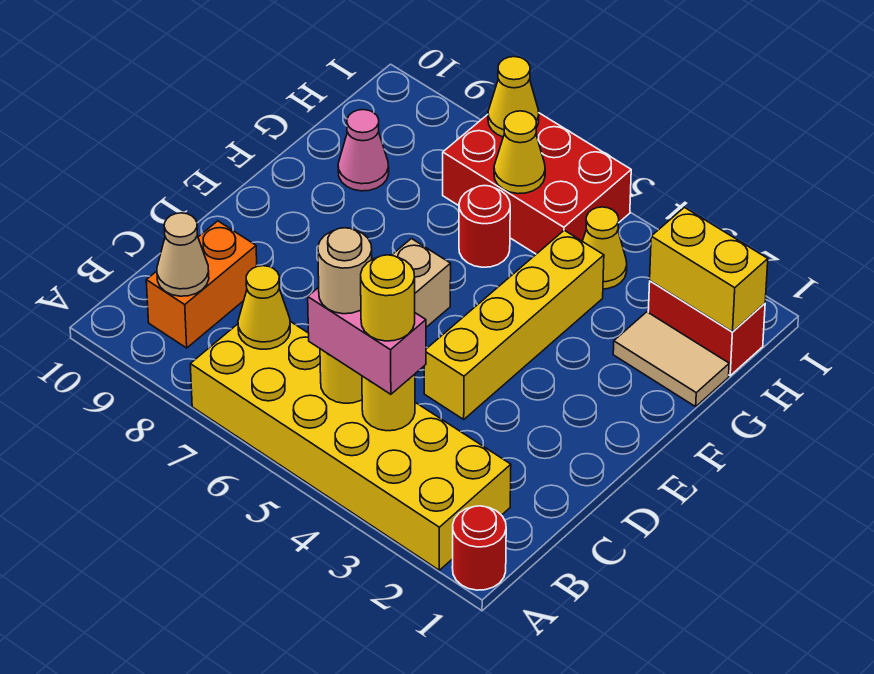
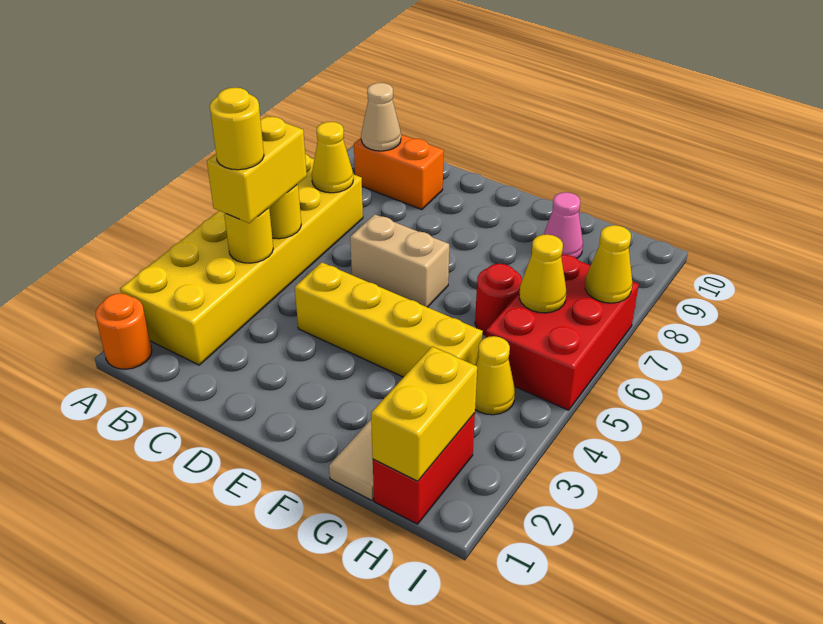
red round brick A1 level 1 -> orange round brick A1 level 1
pink brick B4:B5 level 3 -> yellow brick B4:B5 level 3
tan round brick B5 level 4 -> none

